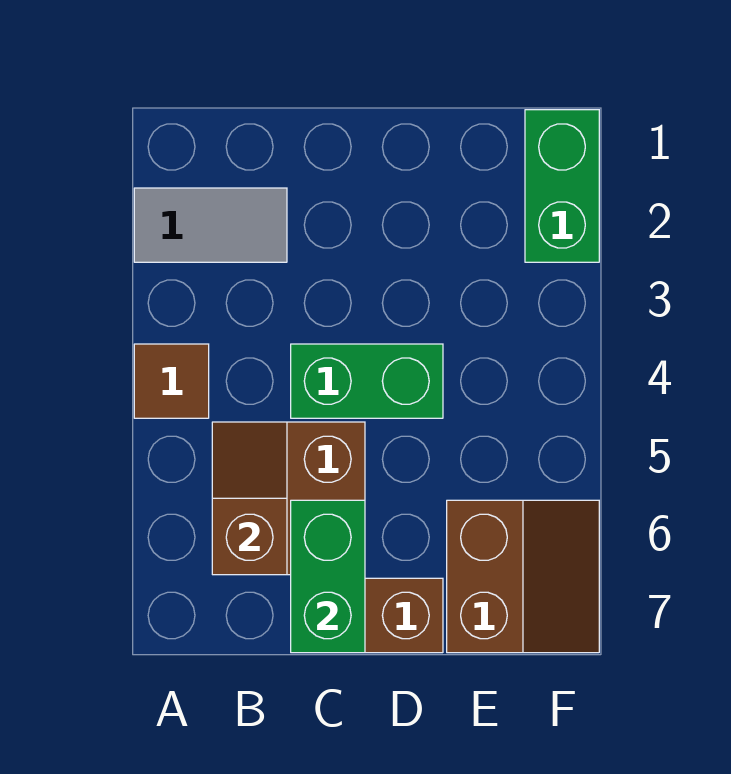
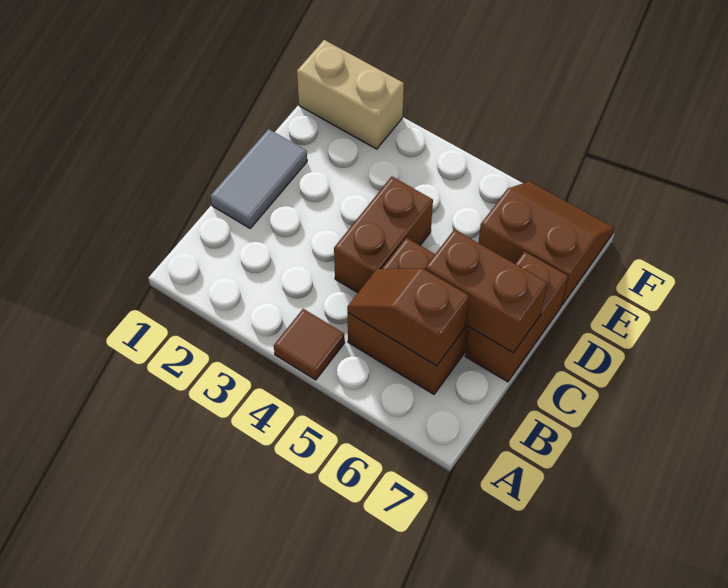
grey tile A2:B2 level 1 -> grey tile C1:D1 level 1
green brick C4:D4 level 1 -> brown brick C4:D4 level 1
green brick C6:C7 level 2 -> brown brick C6:C7 level 2
green brick F1:F2 level 1 -> tan brick F1:F2 level 1

